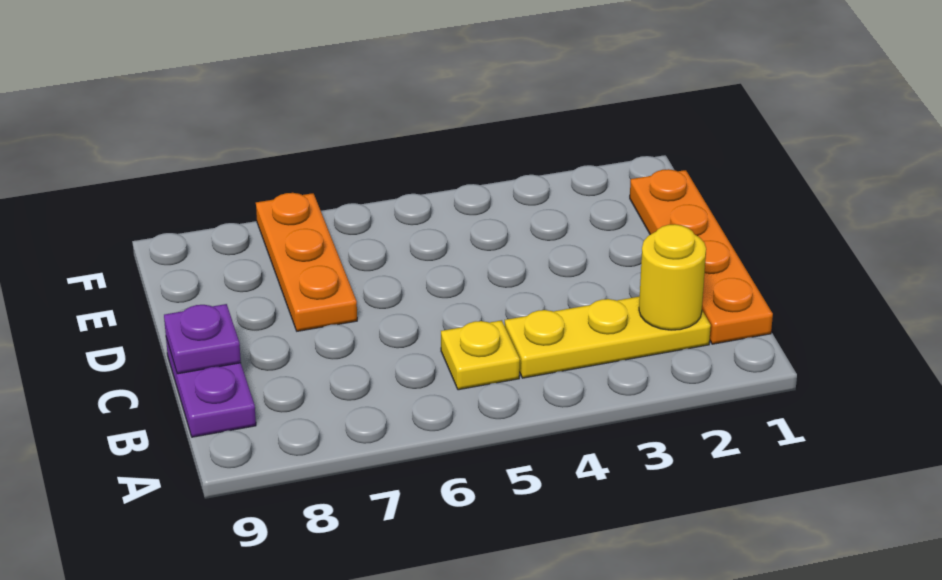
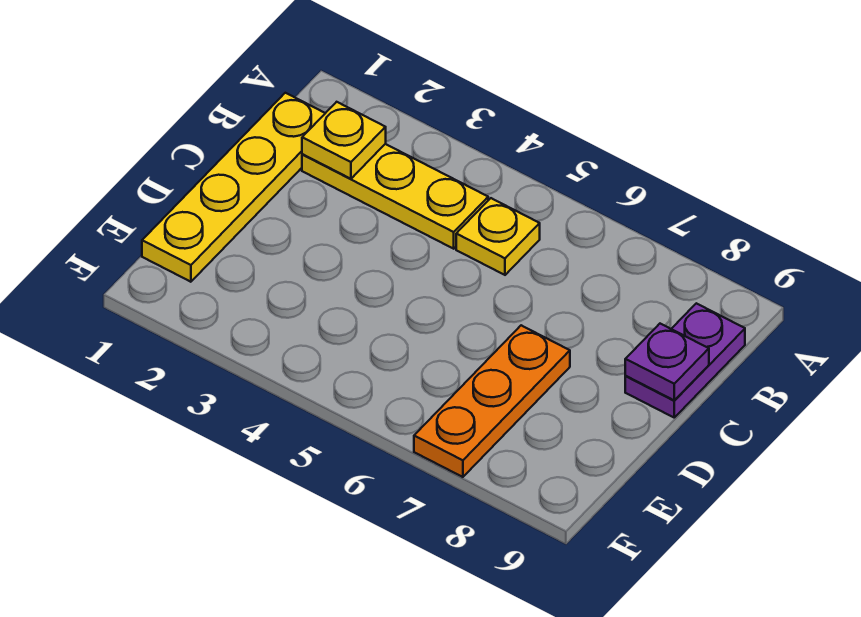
orange plate B1:E1 level 1 -> yellow plate B1:E1 level 1
yellow round brick B2 level 2 -> yellow plate B2 level 2

